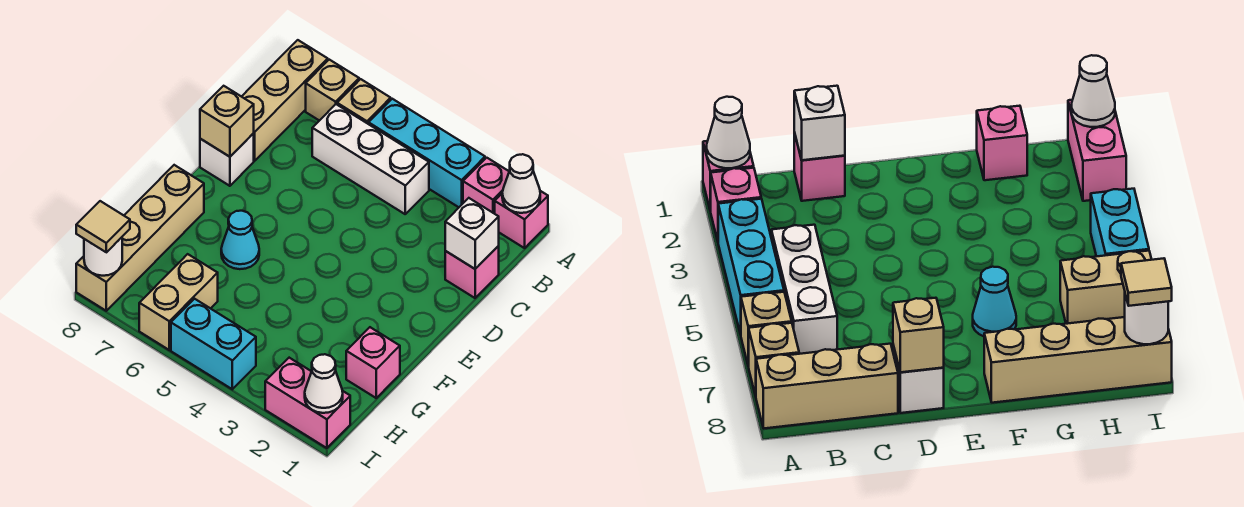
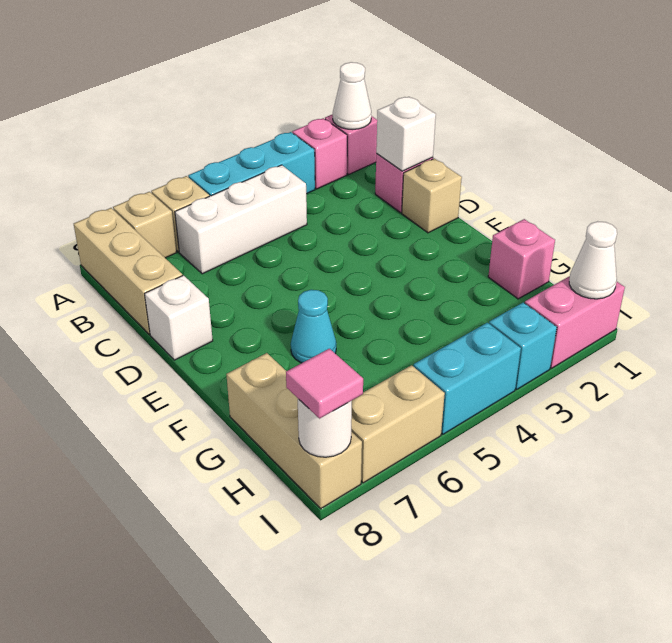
tan brick D8 level 2 -> tan brick D1 level 1
tan brick F8:I8 level 1 -> tan brick G8:I8 level 1
tan brick H6:I6 level 1 -> tan brick I6:I7 level 1
none -> cyan brick I3 level 1
tan tile I8 level 3 -> pink tile I8 level 3

